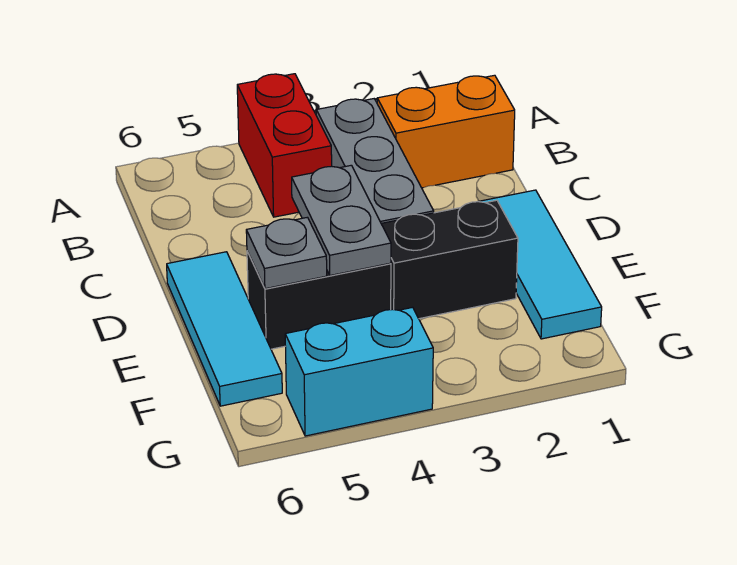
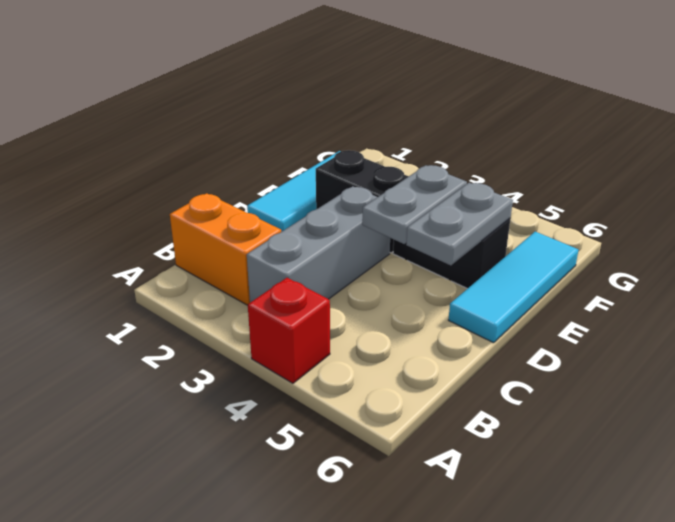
red brick A4:B4 level 1 -> red brick A4 level 1
grey plate E5 level 2 -> grey plate D5:E5 level 2
cyan brick G4:G5 level 1 -> none

